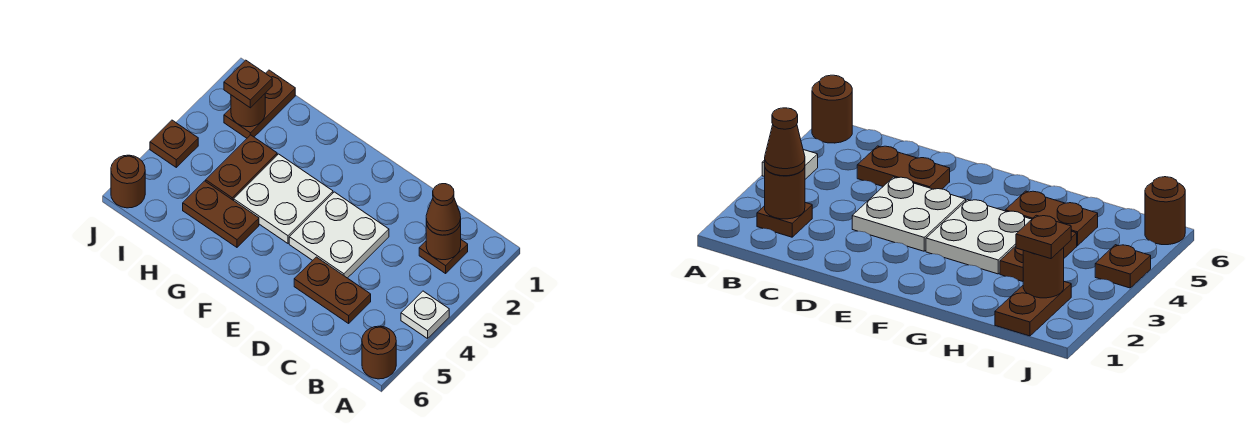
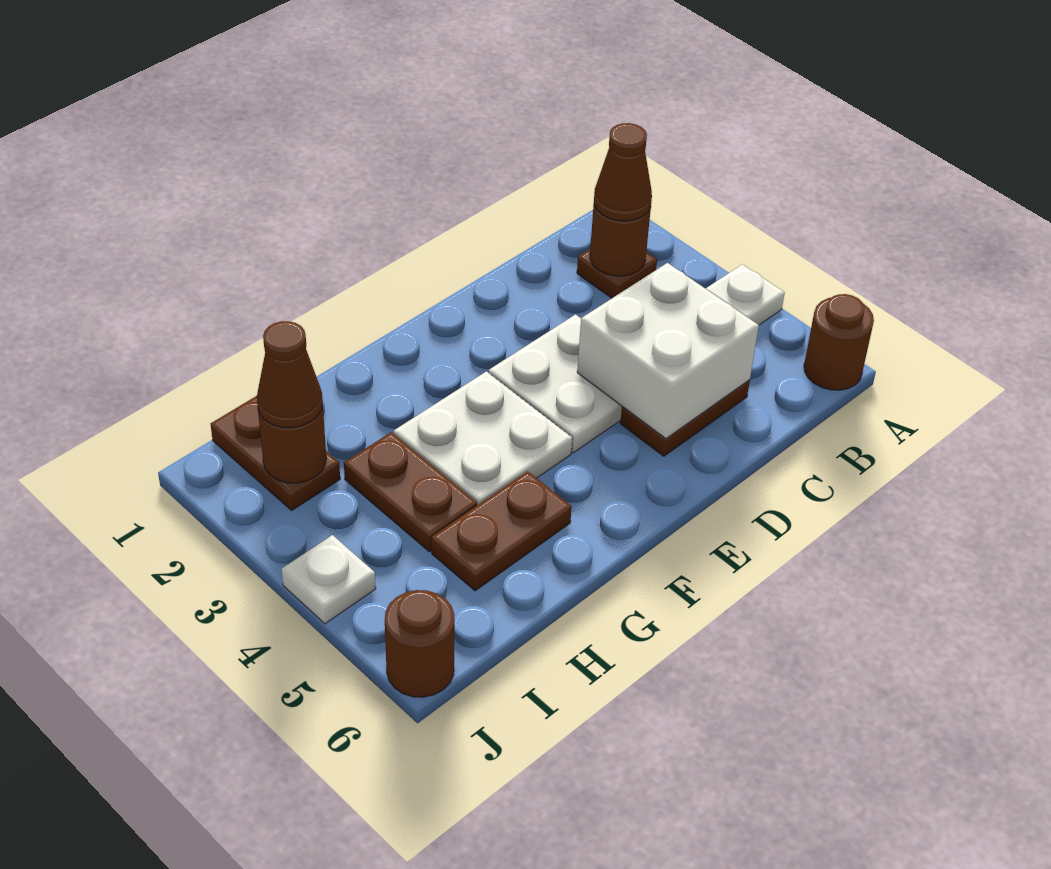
none -> white brick C4:D5 level 2
brown plate I2 level 3 -> brown cone I2 level 3
brown plate J4 level 1 -> white plate J4 level 1

